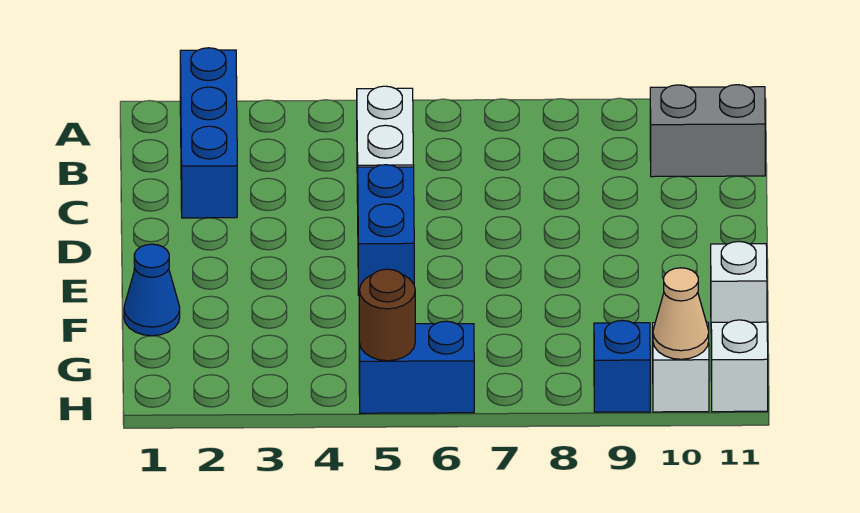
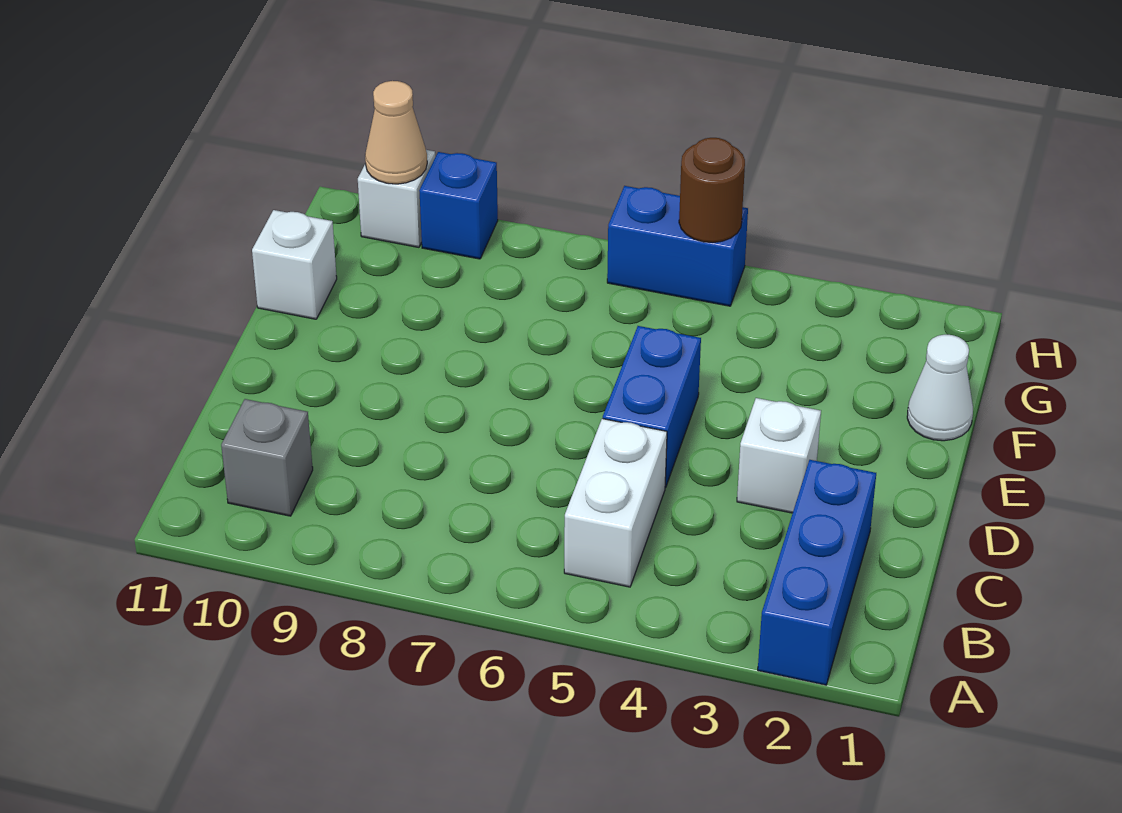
grey brick B10:B11 level 1 -> grey brick B10 level 1
blue cone F1 level 1 -> white cone F1 level 1
white brick H11 level 1 -> white brick D3 level 1

